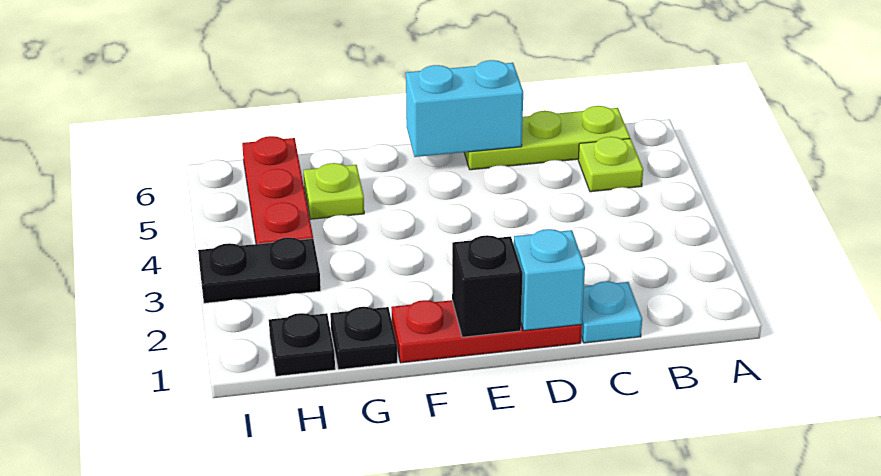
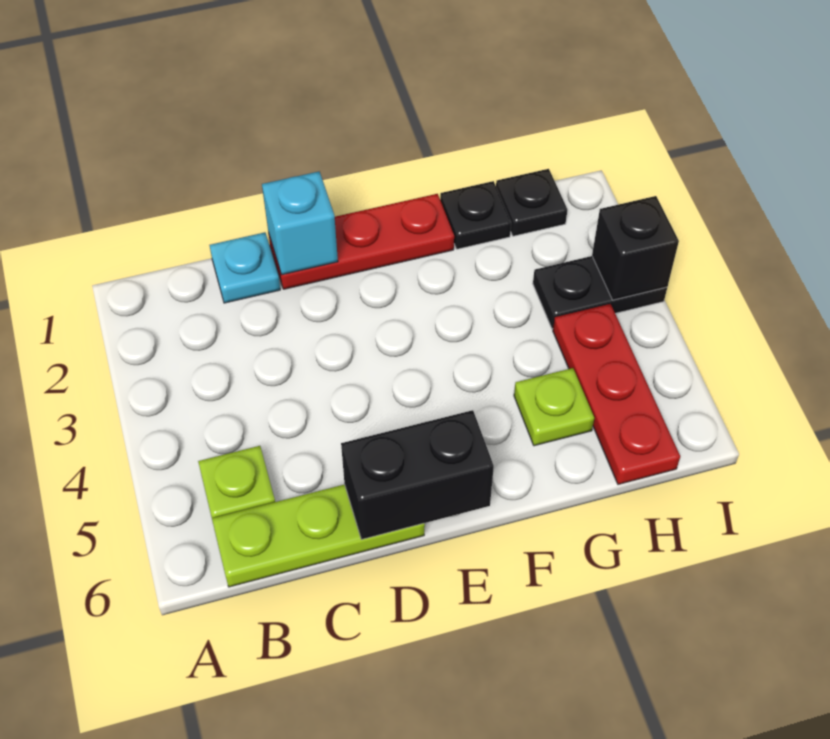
cyan brick D6:E6 level 2 -> black brick D6:E6 level 2
black brick E1 level 2 -> black brick I3 level 2

